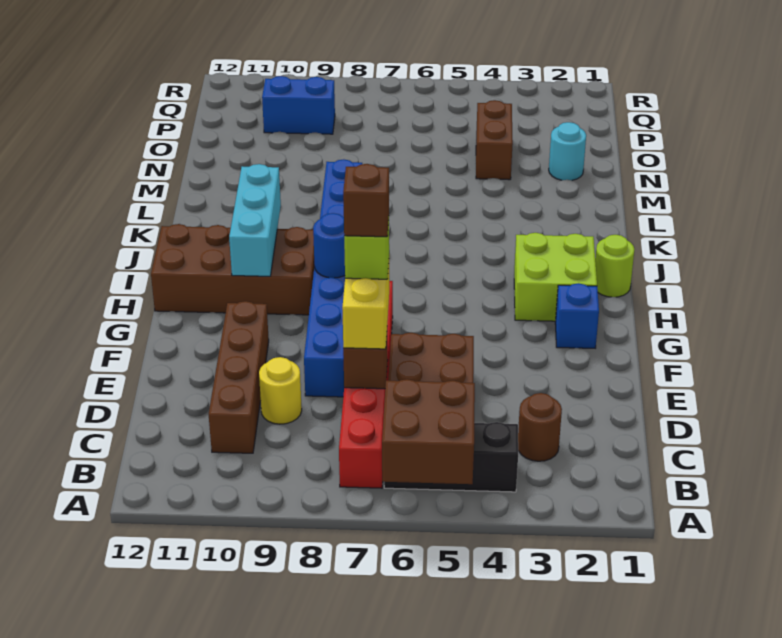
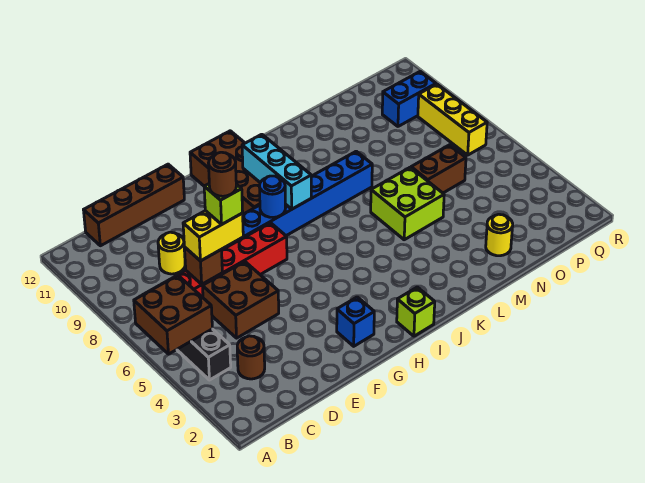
brown brick C10:F10 level 1 -> brown brick C12:F12 level 1
brown brick E7 level 5 -> brown round brick E7 level 5
lime brick H2:I3 level 1 -> lime brick L5:M6 level 1
cyan brick H10:J10 level 2 -> cyan brick I8:I10 level 2
lime round brick I1 level 1 -> lime brick I1 level 1
cyan round brick N2 level 1 -> yellow round brick N2 level 1
brown brick N4:O4 level 1 -> brown brick N6:O6 level 1
blue brick P9:P10 level 1 -> blue brick P10:Q10 level 1
none -> yellow brick Q7:Q9 level 1

